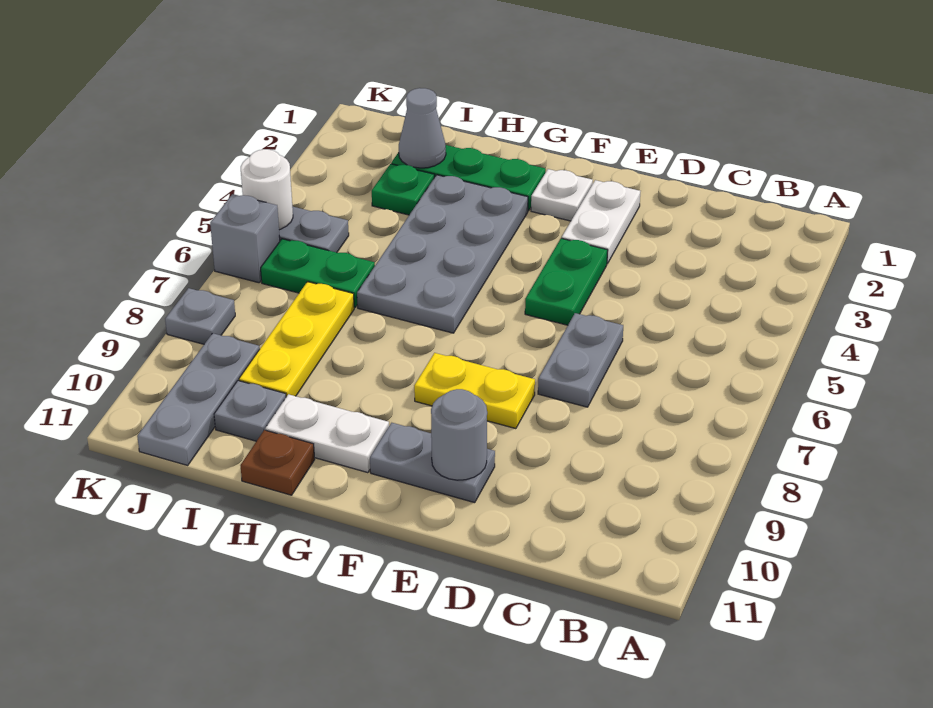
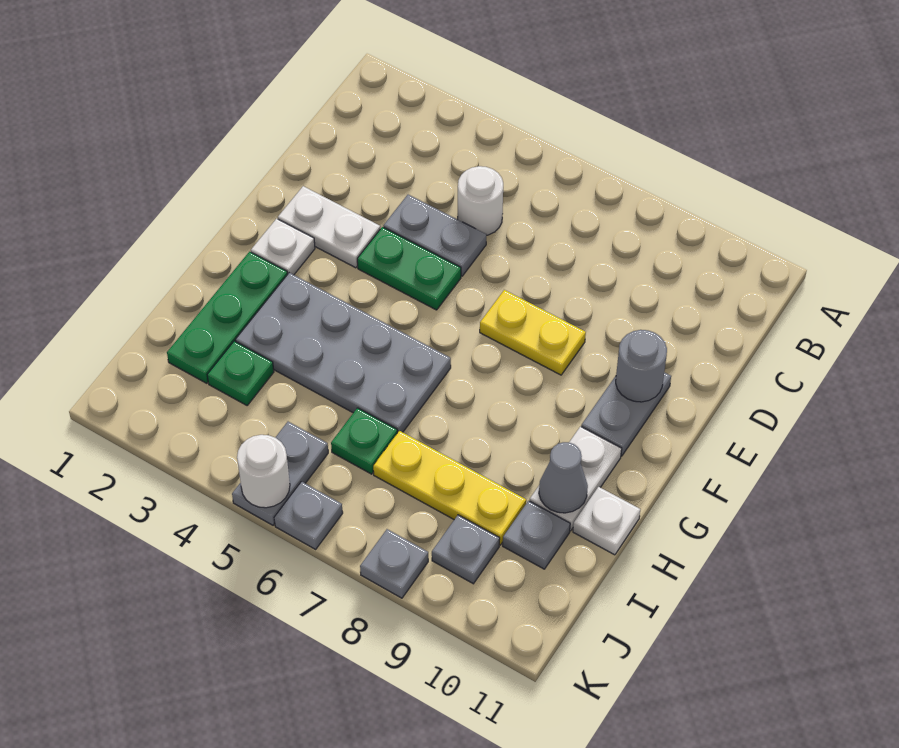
none -> white round brick C5 level 1
grey plate D6:D7 level 1 -> grey plate D4:D5 level 1
yellow plate E8:F8 level 1 -> yellow plate E7:E8 level 1
brown plate H11 level 1 -> white plate H11 level 1
grey cone I2 level 2 -> grey cone H10 level 2
green plate I6:J6 level 1 -> green plate I6 level 1
grey plate J9:J11 level 1 -> grey plate J9 level 1
grey brick K6 level 1 -> grey plate K6 level 1

